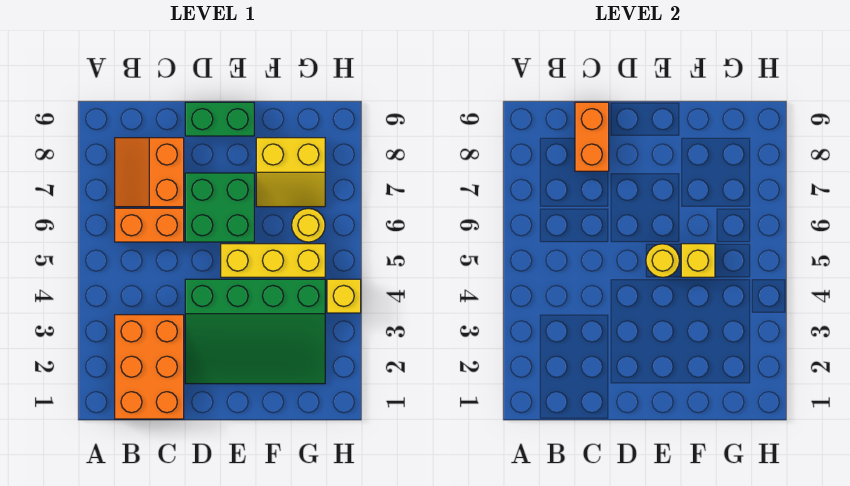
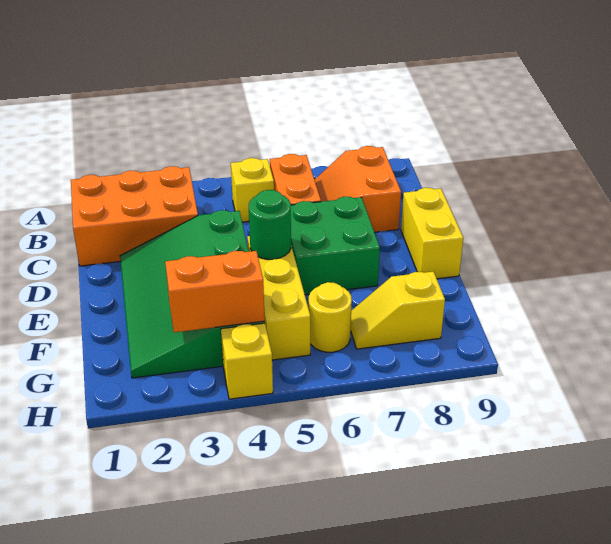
orange slope B7:C8 level 1 top C -> orange slope B7:C8 level 1 top 8
orange brick C8:C9 level 2 -> orange brick G3:G4 level 2
green brick D9:E9 level 1 -> yellow brick D9:E9 level 1
yellow round brick E5 level 2 -> green round brick E5 level 2
yellow brick F5 level 2 -> yellow brick B5 level 1
yellow slope F7:G8 level 1 top 8 -> yellow slope G7:G8 level 1 top 8

